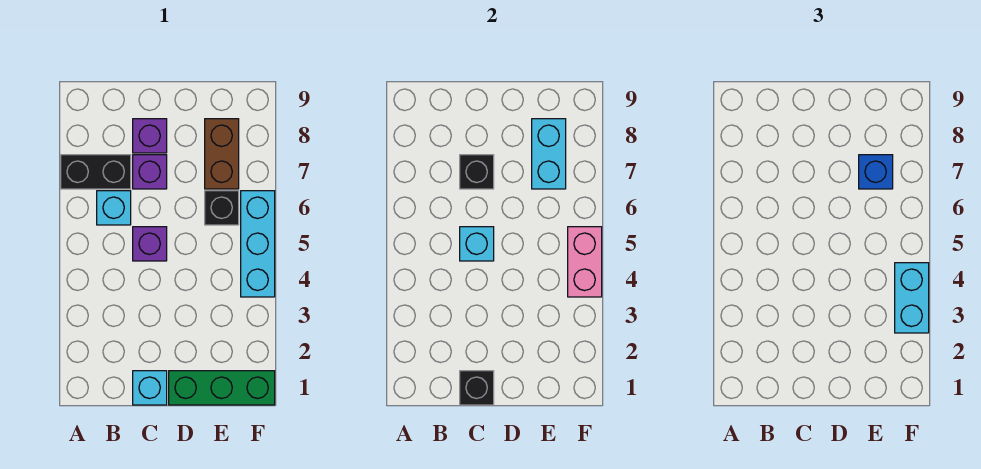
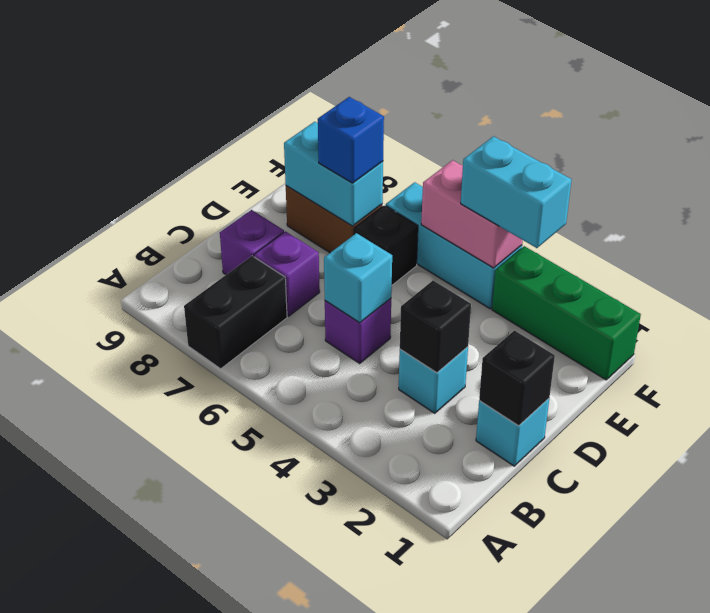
cyan brick B6 level 1 -> cyan brick C3 level 1
black brick C7 level 2 -> black brick C3 level 2
green brick D1:F1 level 1 -> green brick F1:F3 level 1

